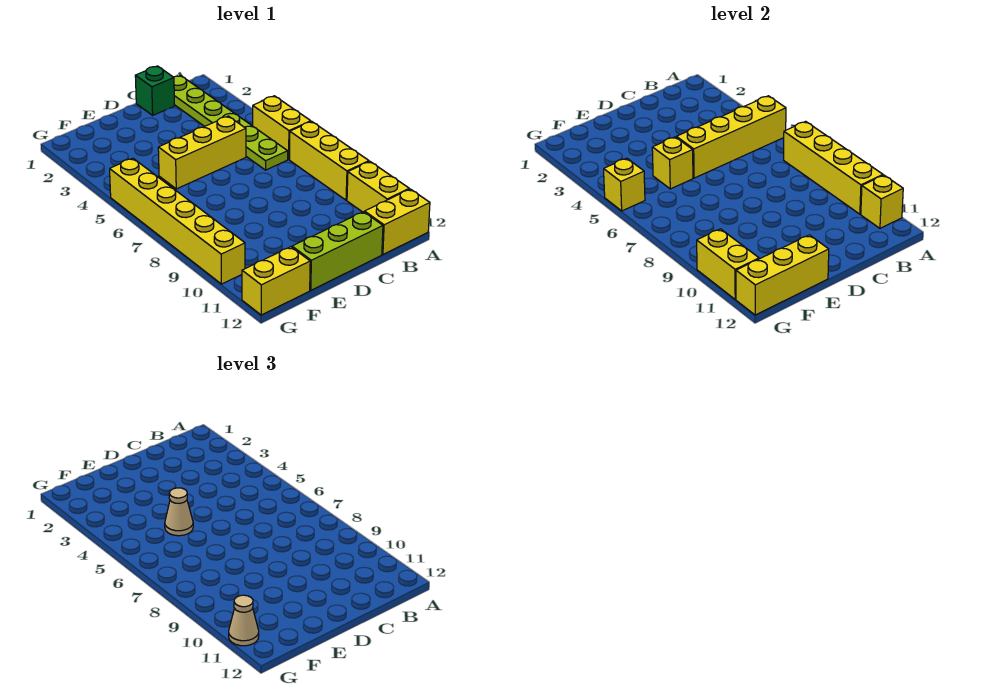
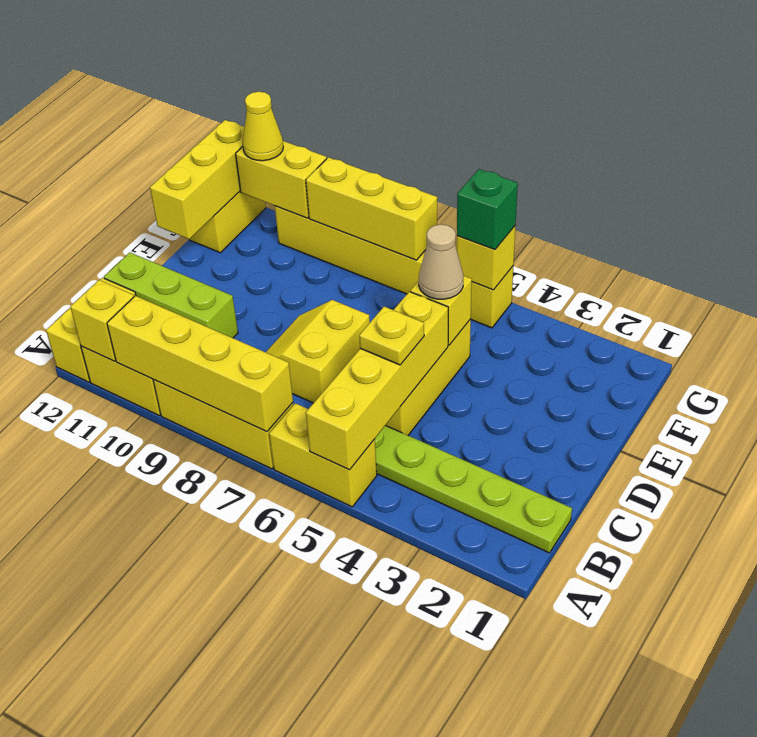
green brick C1 level 1 -> green brick G5 level 3
none -> yellow plate C5 level 3
none -> yellow slope C7:D8 level 1 top 7
lime brick C12:E12 level 1 -> lime brick C10:C12 level 1
none -> yellow brick G7:G9 level 2
tan cone G11 level 3 -> yellow cone G11 level 3

